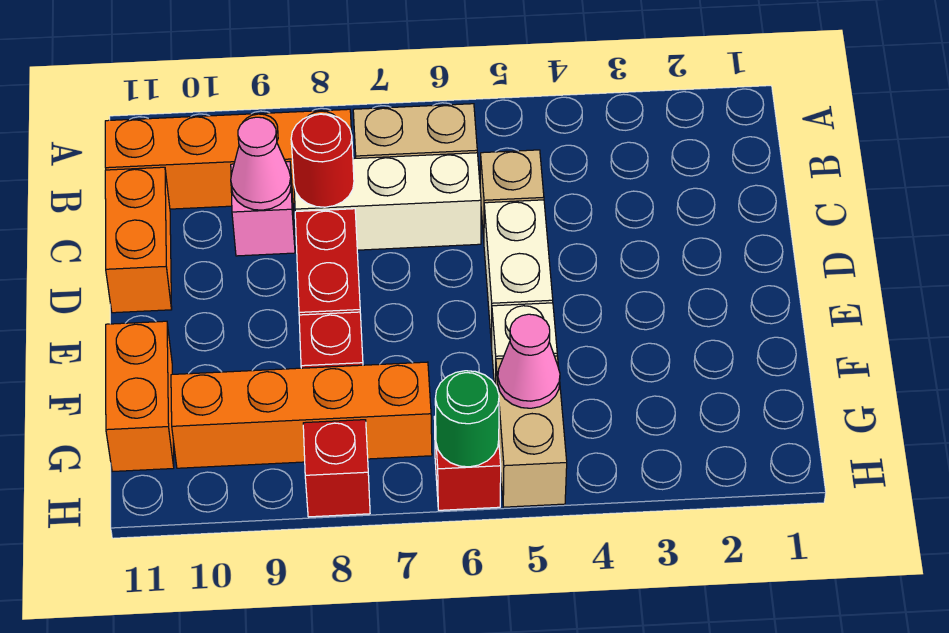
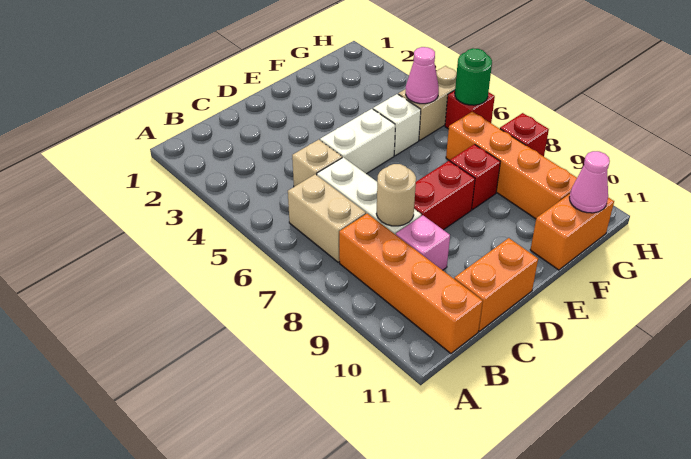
red round brick C8 level 2 -> tan round brick C8 level 2
pink cone C9 level 2 -> pink cone G11 level 2

